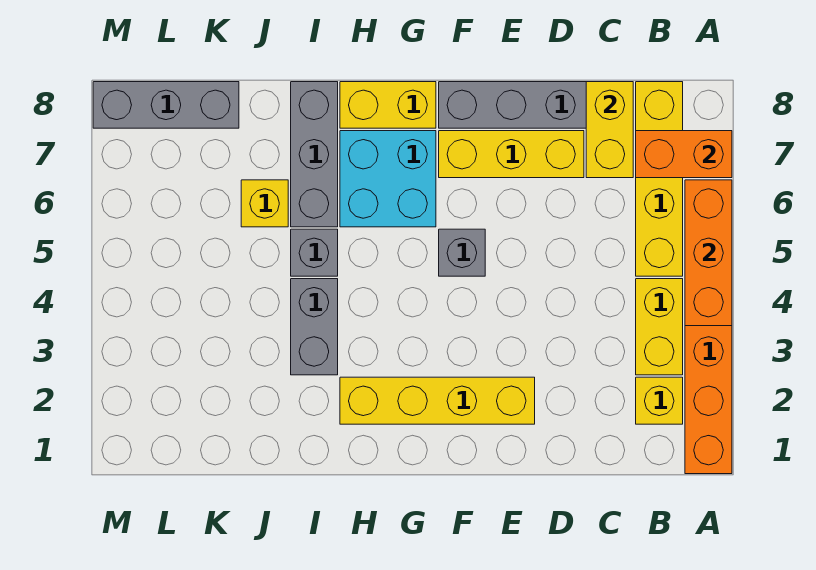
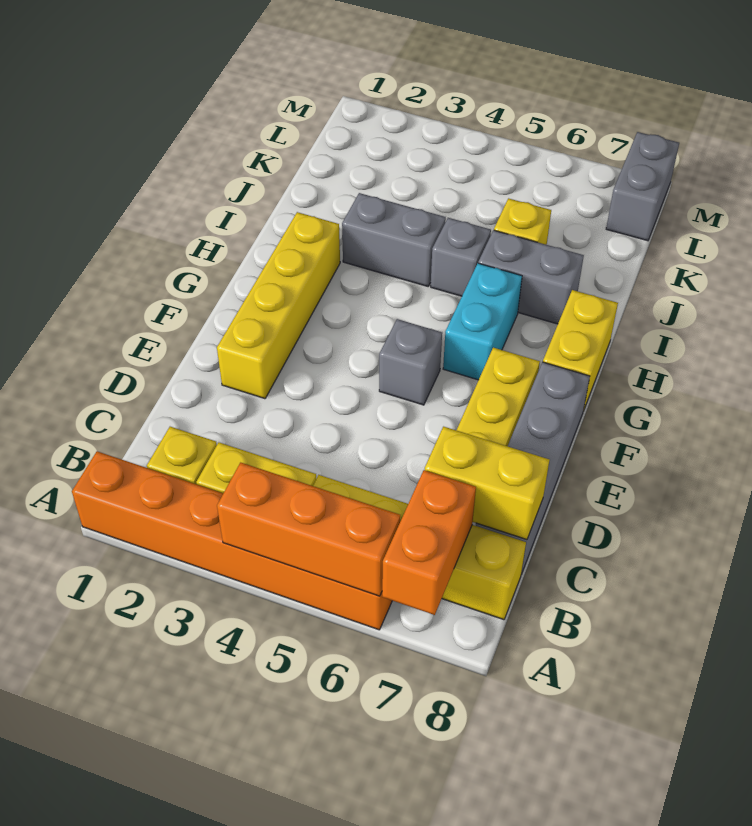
cyan brick G6:H7 level 1 -> cyan brick G6:H6 level 1
grey brick I6:I8 level 1 -> grey brick I6:I7 level 1
grey brick K8:M8 level 1 -> grey brick L8:M8 level 1

